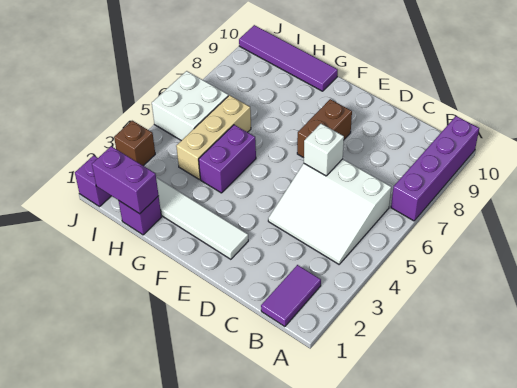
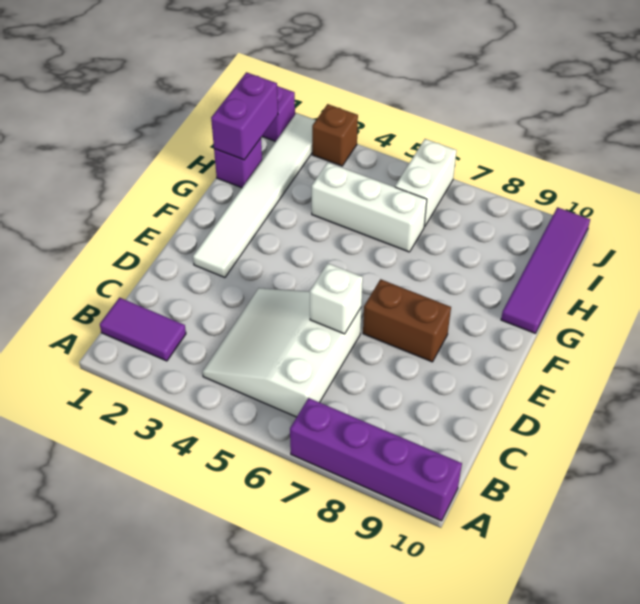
purple brick G4:G5 level 1 -> none
tan brick H4:H6 level 1 -> white brick H4:H6 level 1
white brick I5:J6 level 1 -> white brick I6:J6 level 1

